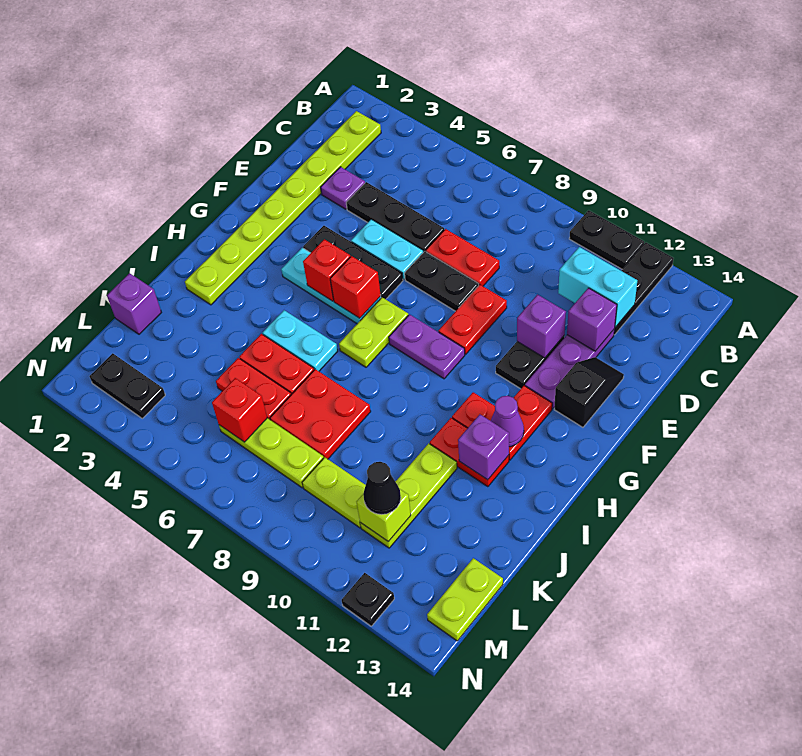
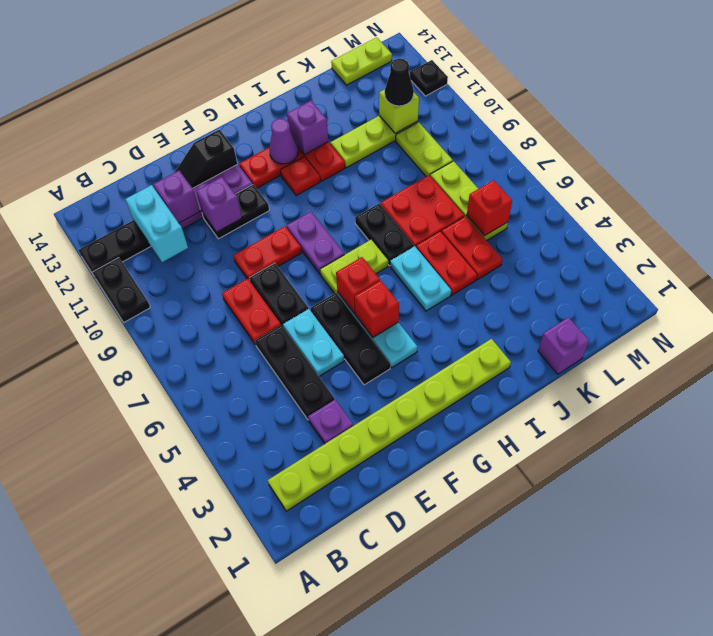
black plate M2:M3 level 1 -> black plate I7:I8 level 1

